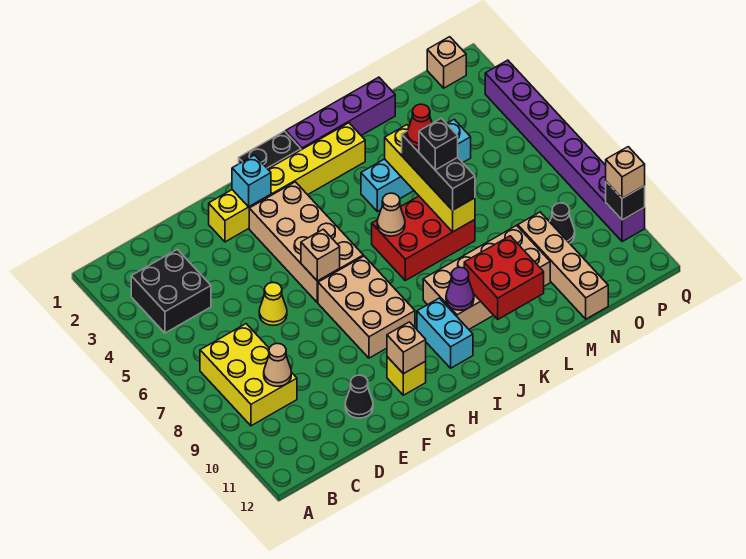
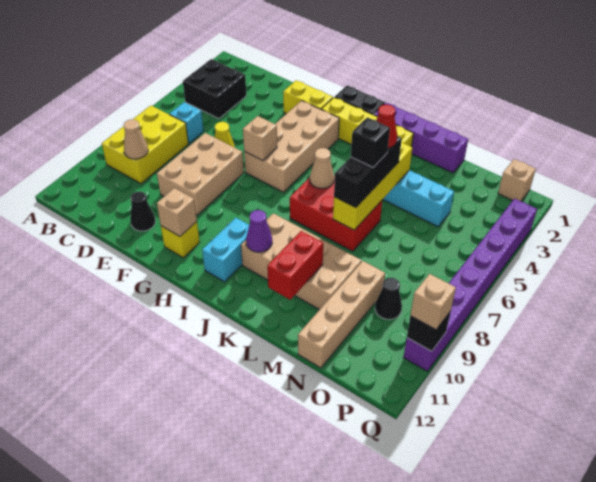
cyan brick G2 level 2 -> cyan brick C6 level 1
tan brick G7:H9 level 1 -> tan brick E7:F9 level 1
red brick K10:L11 level 2 -> red brick L10:L11 level 2

